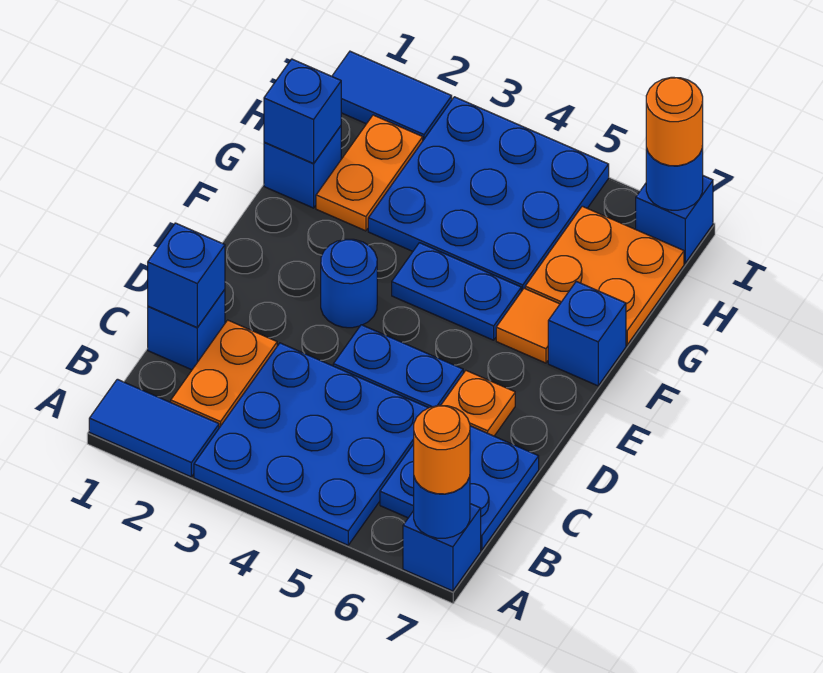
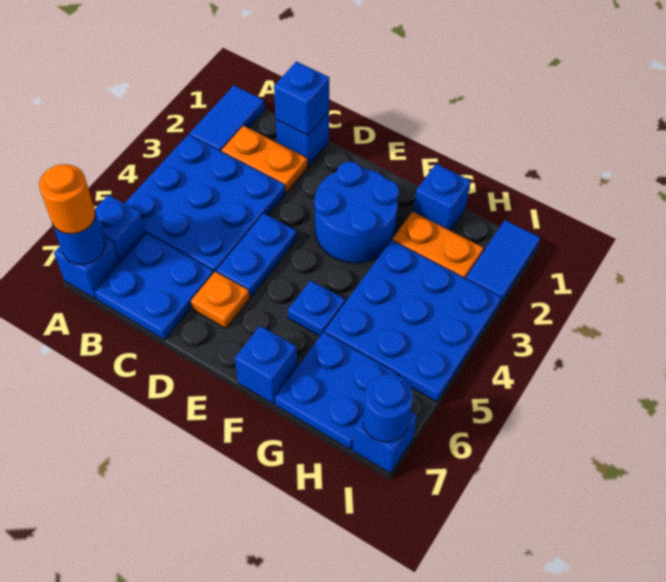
blue round brick E3 level 1 -> blue round brick E2:F3 level 1
blue plate F4:F5 level 1 -> blue plate F5 level 1
orange tile F6 level 1 -> none
blue brick G1 level 2 -> blue brick A6 level 1
orange plate G6:H7 level 1 -> blue plate G6:H7 level 1
orange round brick I7 level 3 -> none

